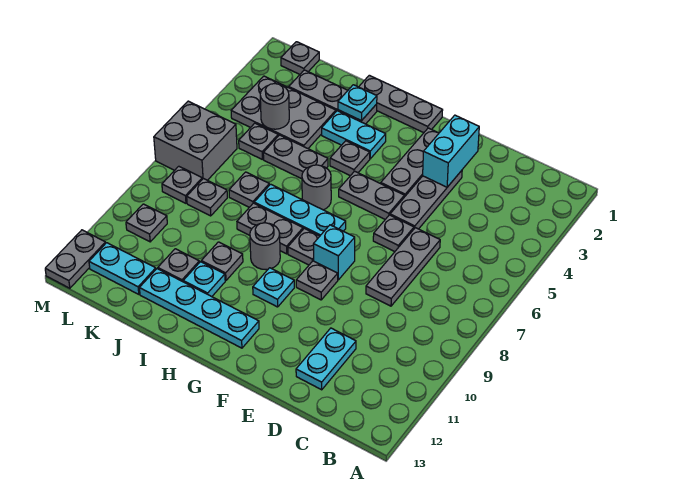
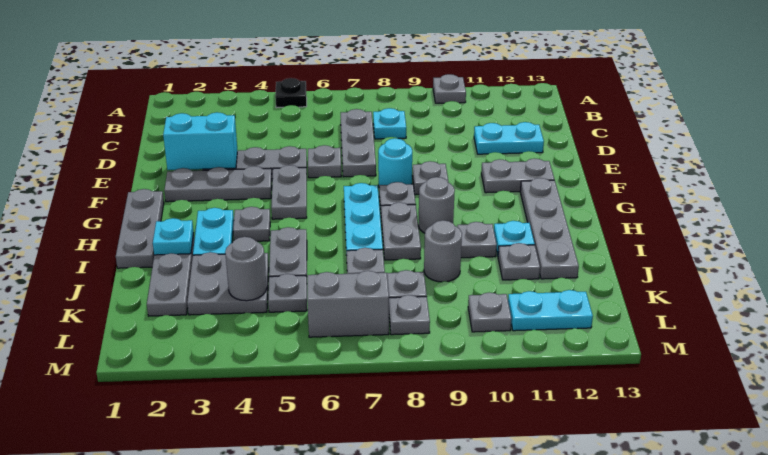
none -> black plate A5 level 1
grey plate D6:D8 level 1 -> grey plate C7:E7 level 1
cyan brick F8 level 1 -> cyan round brick F8 level 1
cyan plate G10 level 1 -> cyan plate C8 level 1
cyan plate G12:J12 level 1 -> grey plate G12:J12 level 1
grey round brick H6 level 1 -> grey round brick J9 level 1
grey plate J3:L4 level 1 -> grey plate J3:K4 level 1
cyan plate K12:L12 level 1 -> cyan plate L11:L12 level 1
grey plate L1 level 1 -> grey plate A10 level 1
grey brick L6:M7 level 1 -> grey brick L6:L7 level 1
grey plate M12:M13 level 1 -> grey plate F11:F12 level 1

